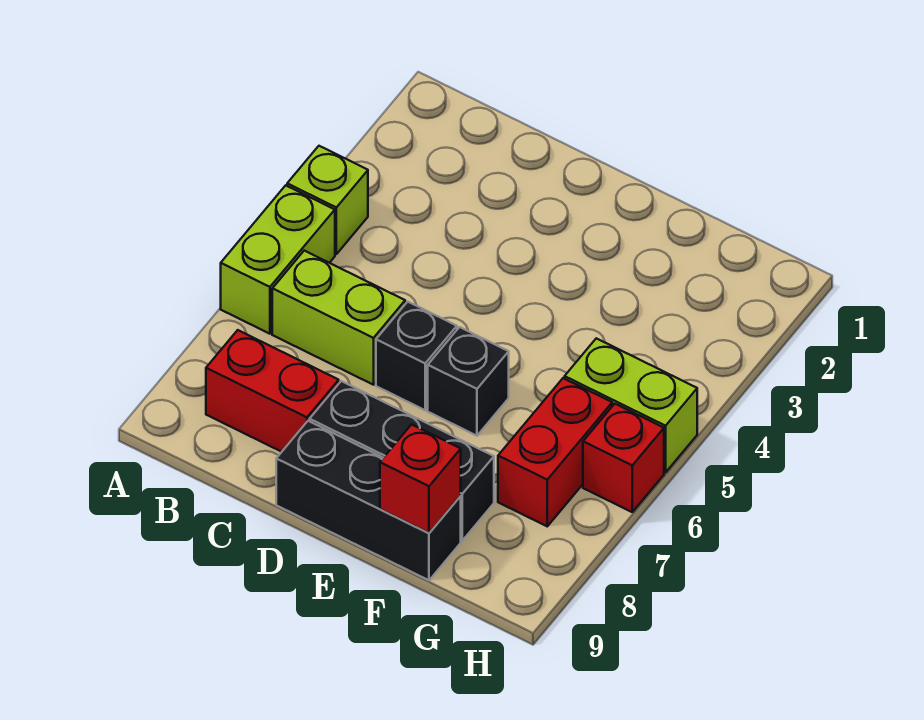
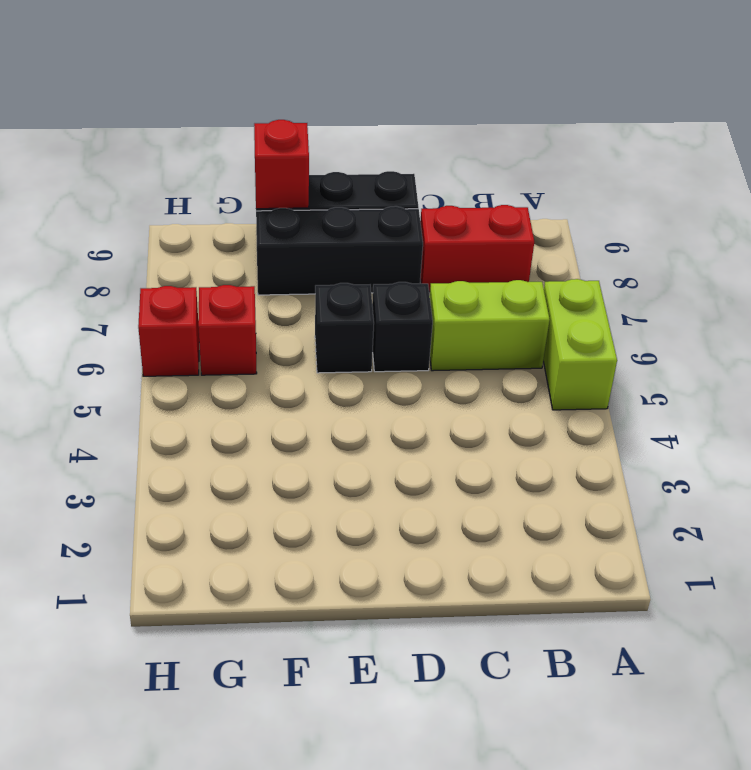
lime brick A4 level 1 -> none
lime brick G5:H5 level 1 -> none
red brick G6:G7 level 1 -> red brick G6 level 1

